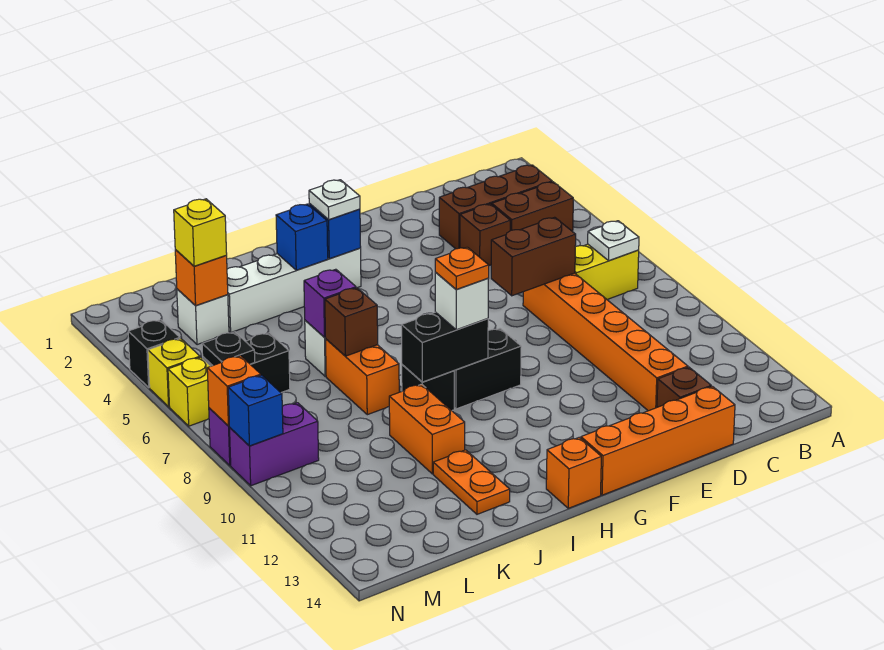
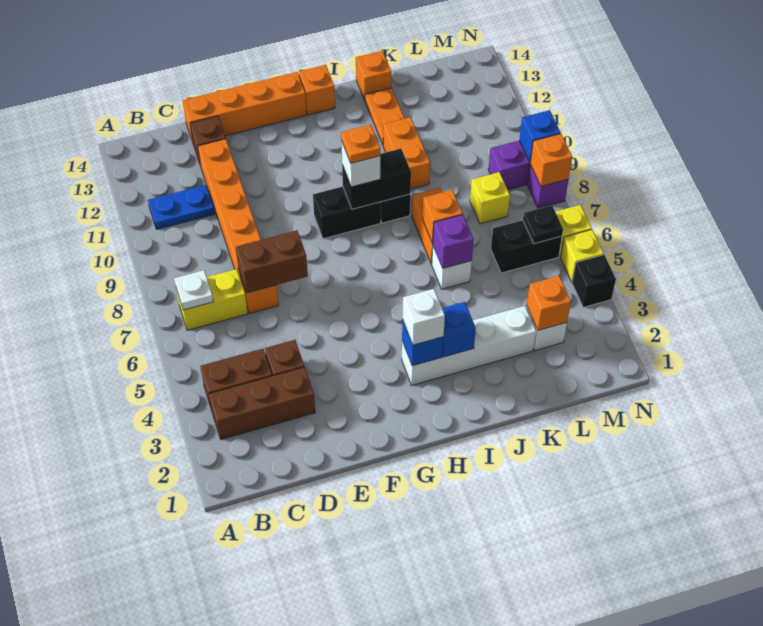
none -> blue plate B11:C11 level 1
white plate H3 level 3 -> white brick H3 level 3
brown brick J7 level 2 -> orange brick J7 level 2
none -> orange brick J14 level 1
yellow brick L3 level 3 -> yellow brick L8 level 1

